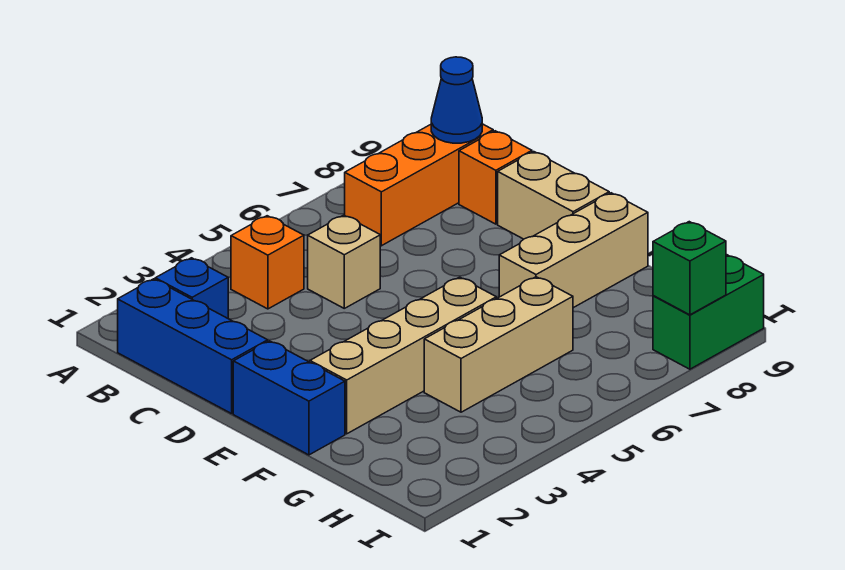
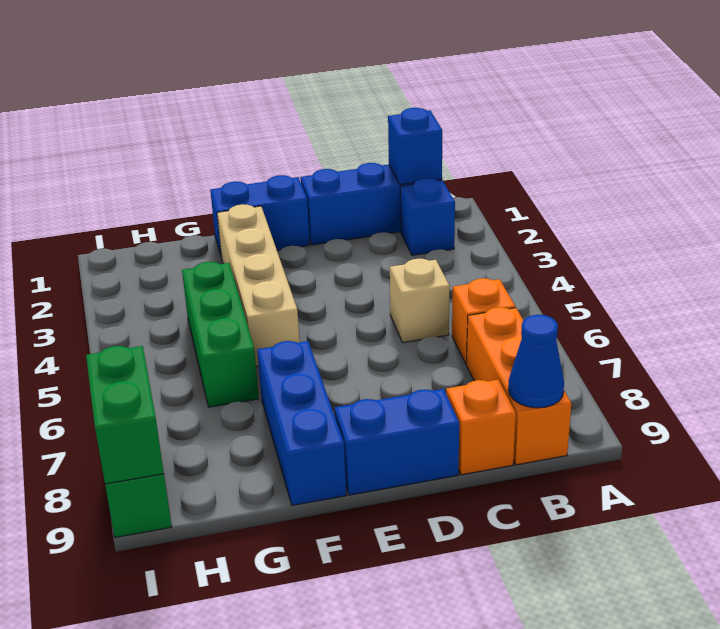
none -> blue brick B1 level 2
orange brick B4 level 1 -> orange brick B6 level 1
tan brick D9:E9 level 1 -> blue brick D9:E9 level 1
tan brick F7:F9 level 1 -> blue brick F7:F9 level 1
tan brick G4:G6 level 1 -> green brick G4:G6 level 1
green brick I8 level 2 -> green brick I8:I9 level 2

